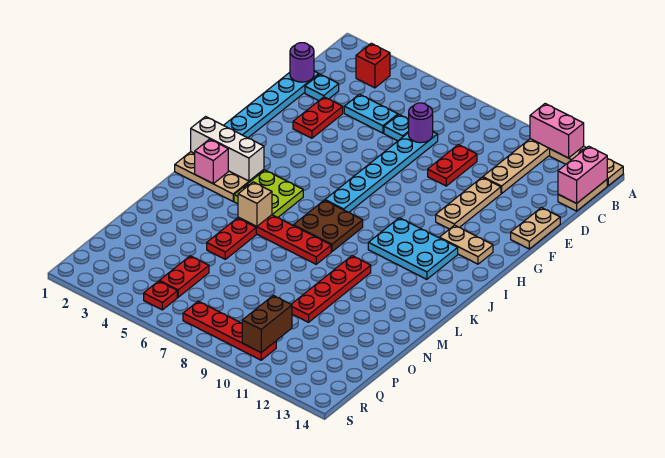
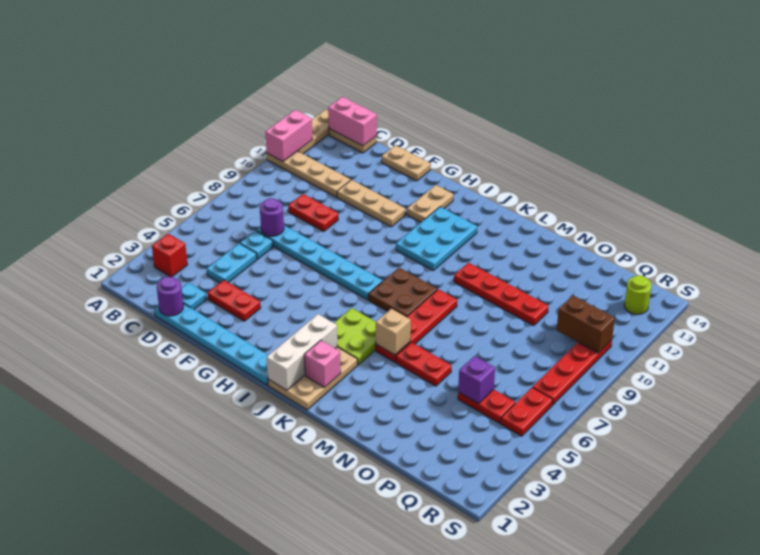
none -> purple brick P5 level 2
red plate R5 level 1 -> red plate R5:R6 level 1
none -> lime round brick R13 level 1

